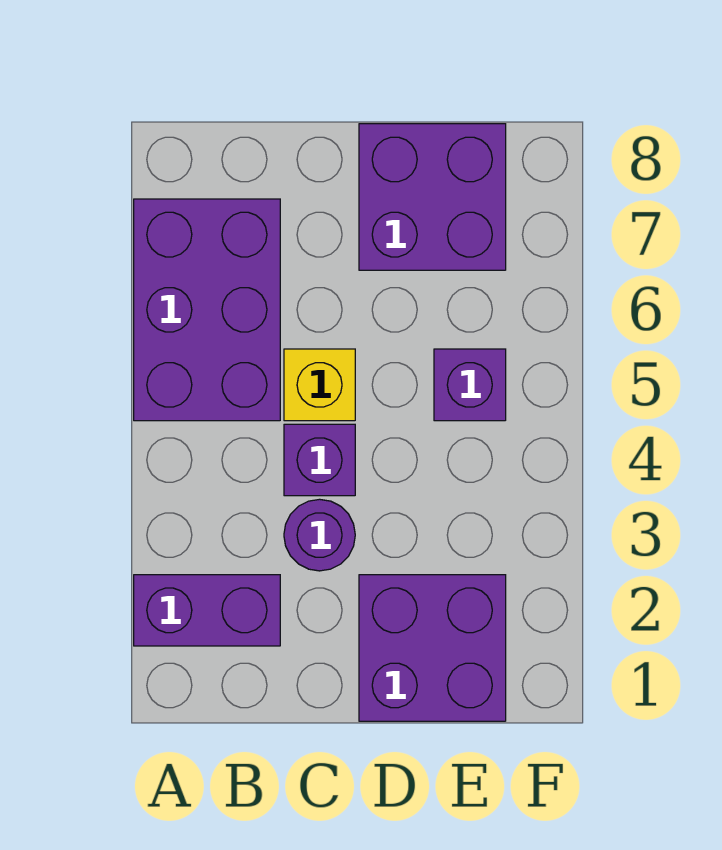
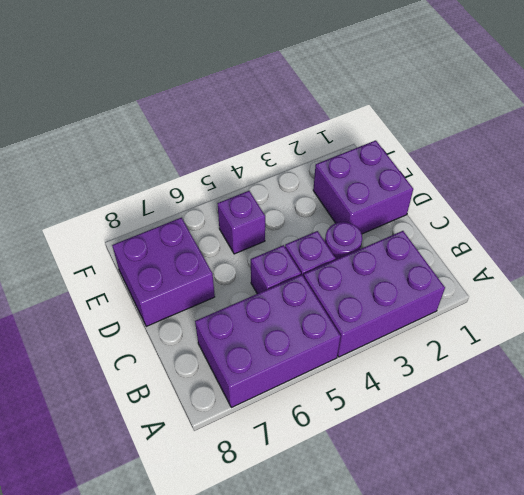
purple brick A2:B2 level 1 -> purple brick A2:B4 level 1
yellow brick C5 level 1 -> purple brick C5 level 1

